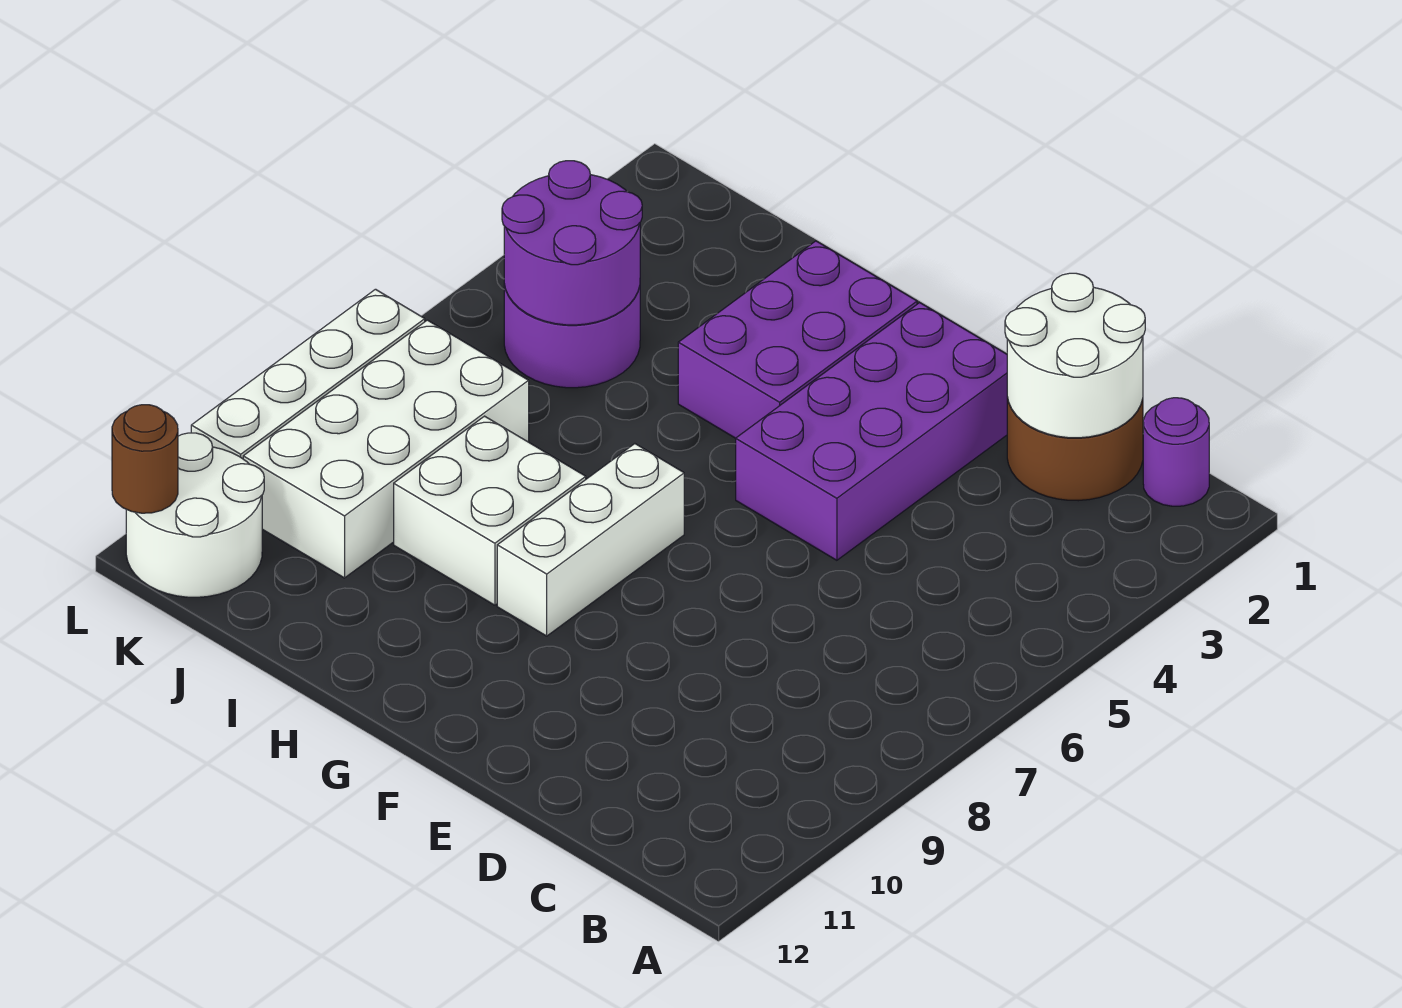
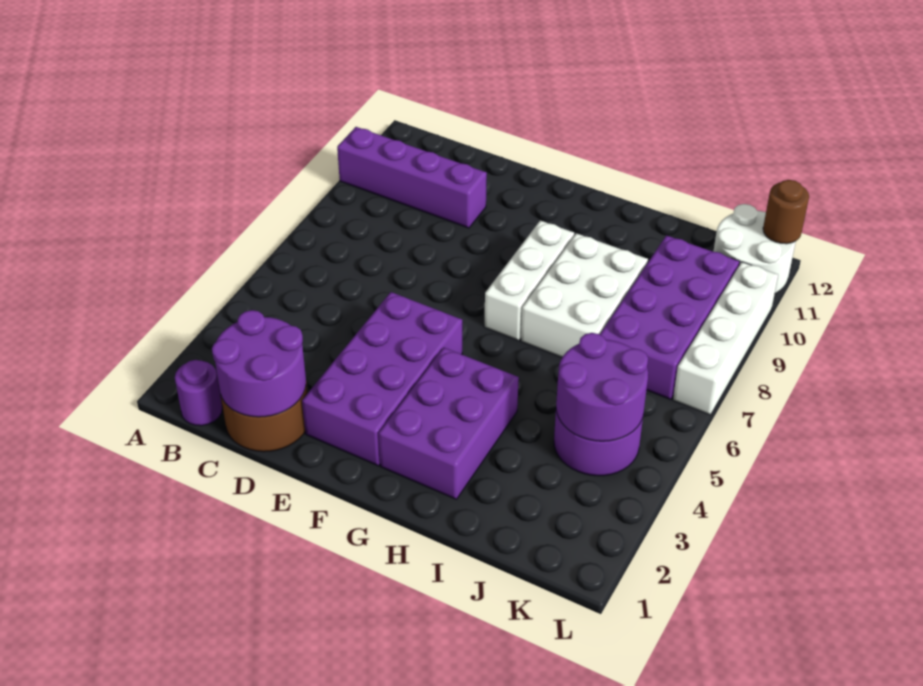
none -> purple brick A10:D10 level 1
white round brick C1:D2 level 2 -> purple round brick C1:D2 level 2
white brick H8:I9 level 1 -> white brick H7:I9 level 1
white brick J7:K10 level 1 -> purple brick J7:K10 level 1

